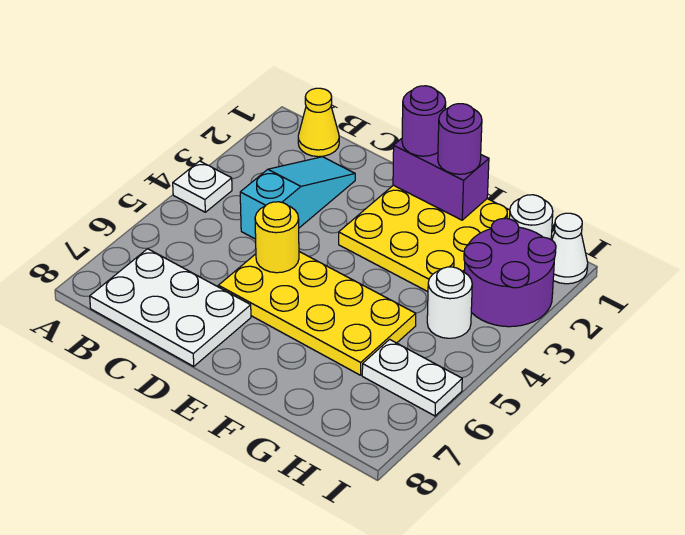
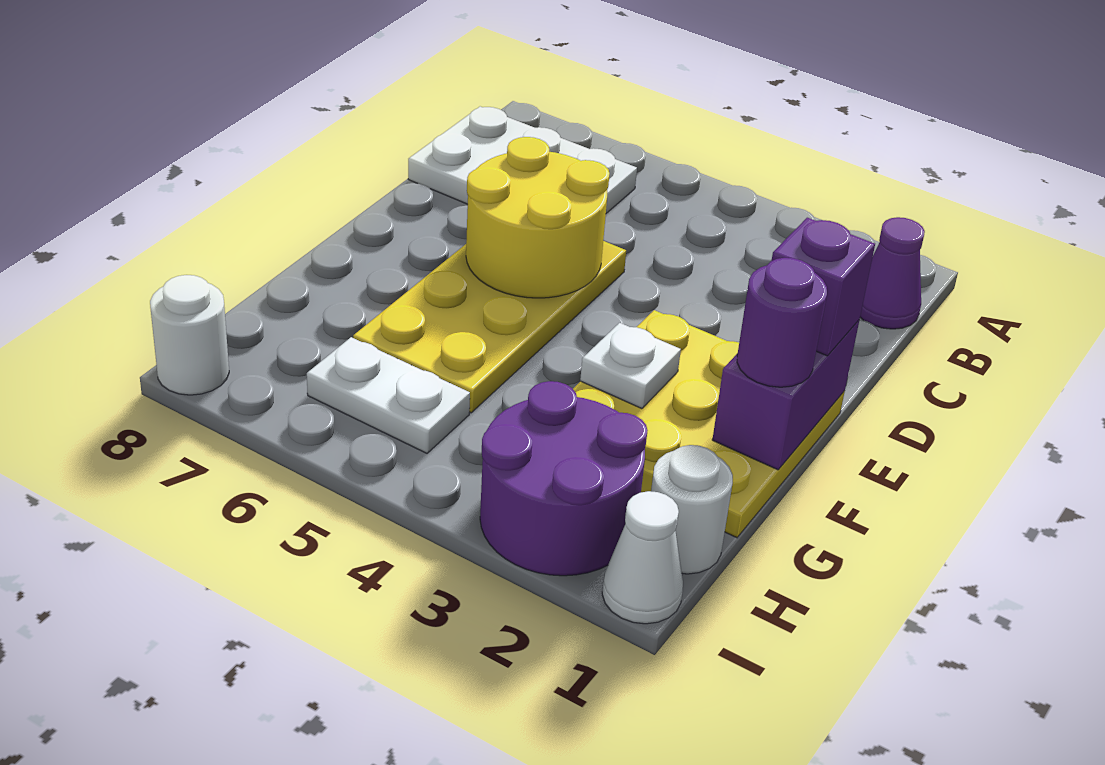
white plate A4 level 1 -> white plate F3 level 2
yellow cone B1 level 1 -> purple cone B1 level 1
white plate B7:D8 level 1 -> white plate B6:C8 level 1
cyan slope C2:C4 level 1 top 4 -> none
yellow round brick D5 level 2 -> yellow round brick D5:E6 level 2
purple round brick E1 level 3 -> purple brick E1 level 3
white round brick H4 level 1 -> white round brick I8 level 1
white plate H6:I6 level 1 -> white plate H5:H6 level 1

